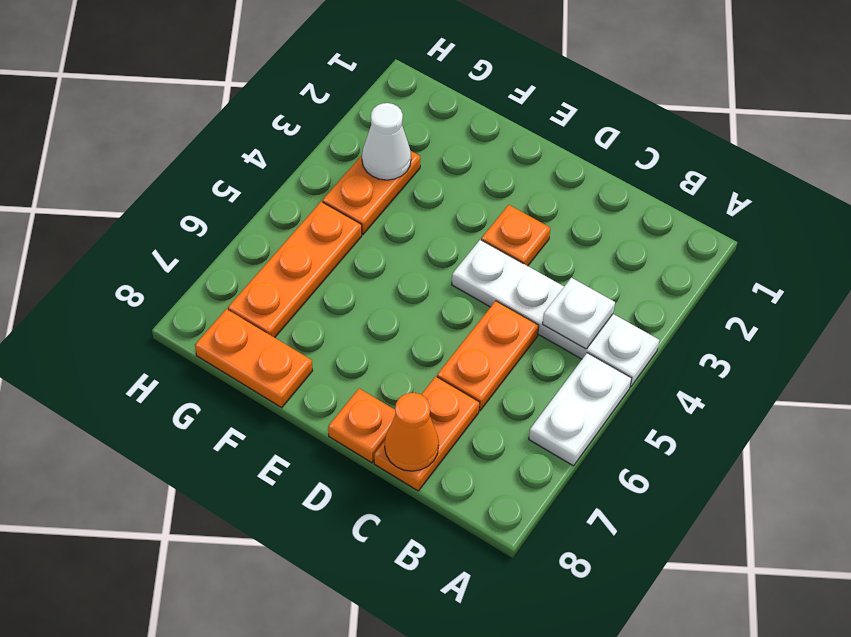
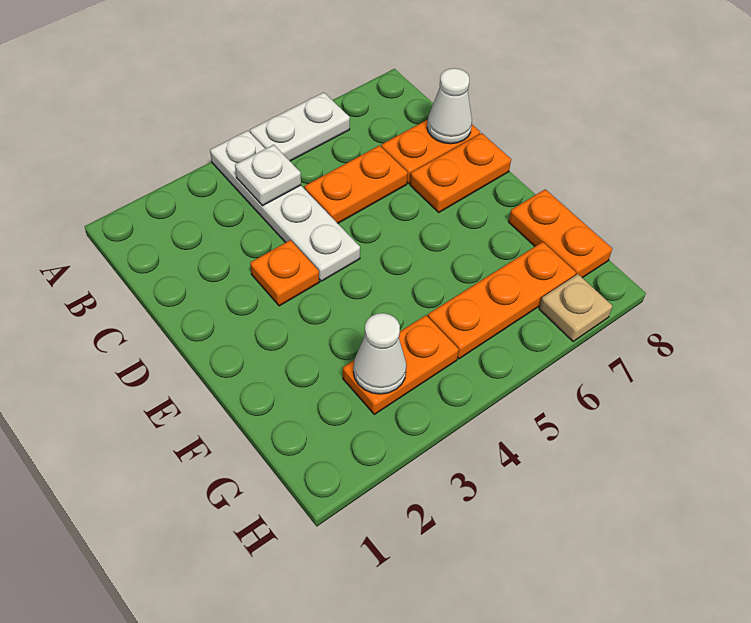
orange cone C8 level 2 -> white cone C8 level 2
orange plate D8 level 1 -> orange plate D7:D8 level 1
none -> tan plate H7 level 1

